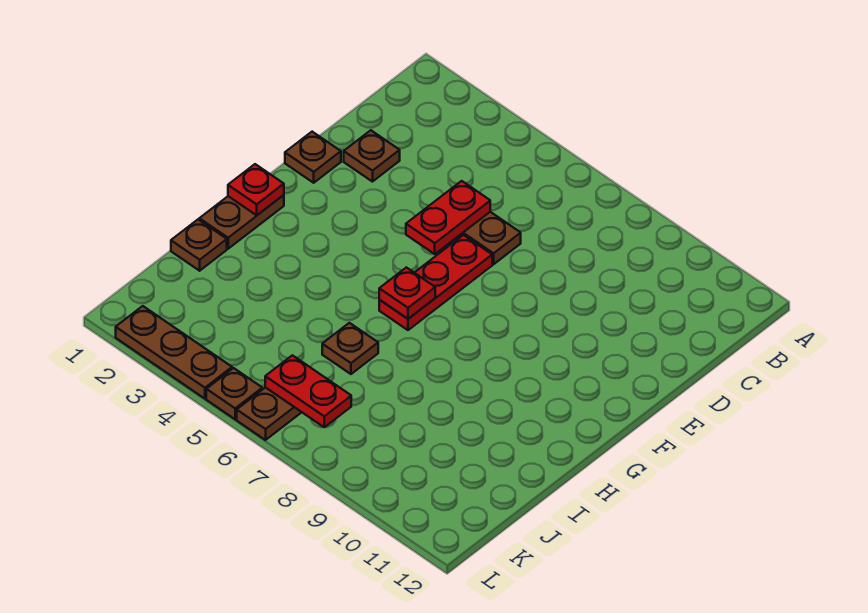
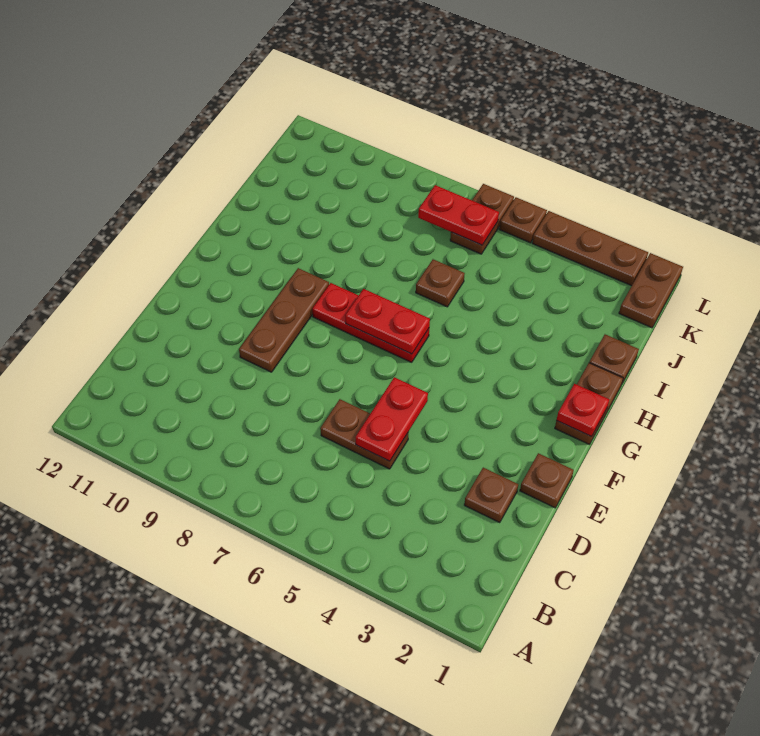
red plate E6:G6 level 1 -> red plate G6:G8 level 1
none -> brown plate E9:G9 level 1
red plate G6 level 2 -> red plate G6:G7 level 2
none -> brown plate K1:L1 level 1

